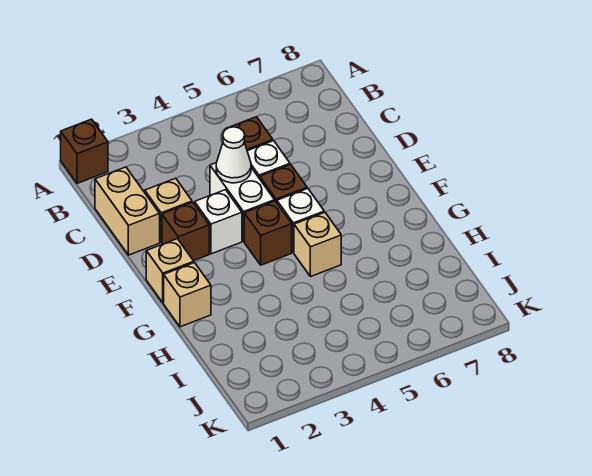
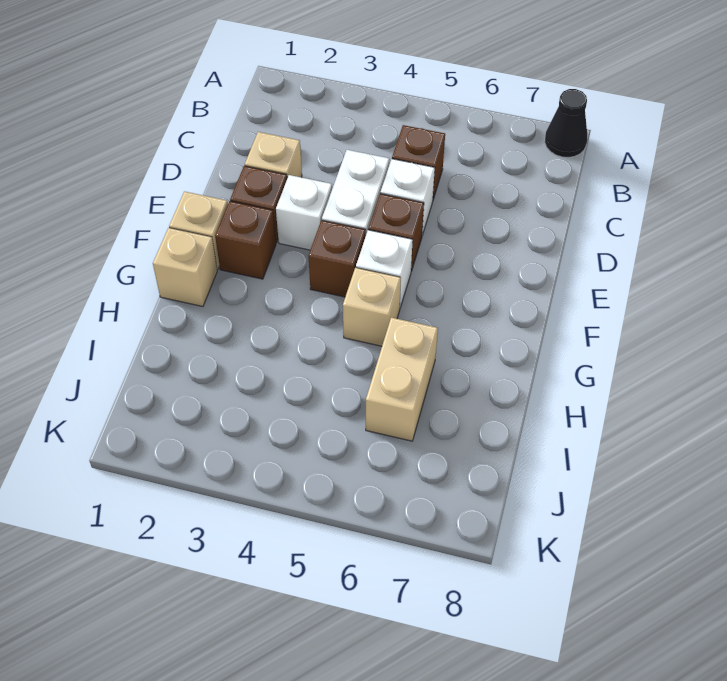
brown brick A1 level 1 -> brown brick F2 level 1
none -> black cone A8 level 1
tan brick C1:D1 level 1 -> tan brick H6:I6 level 1
white cone D4 level 2 -> none

